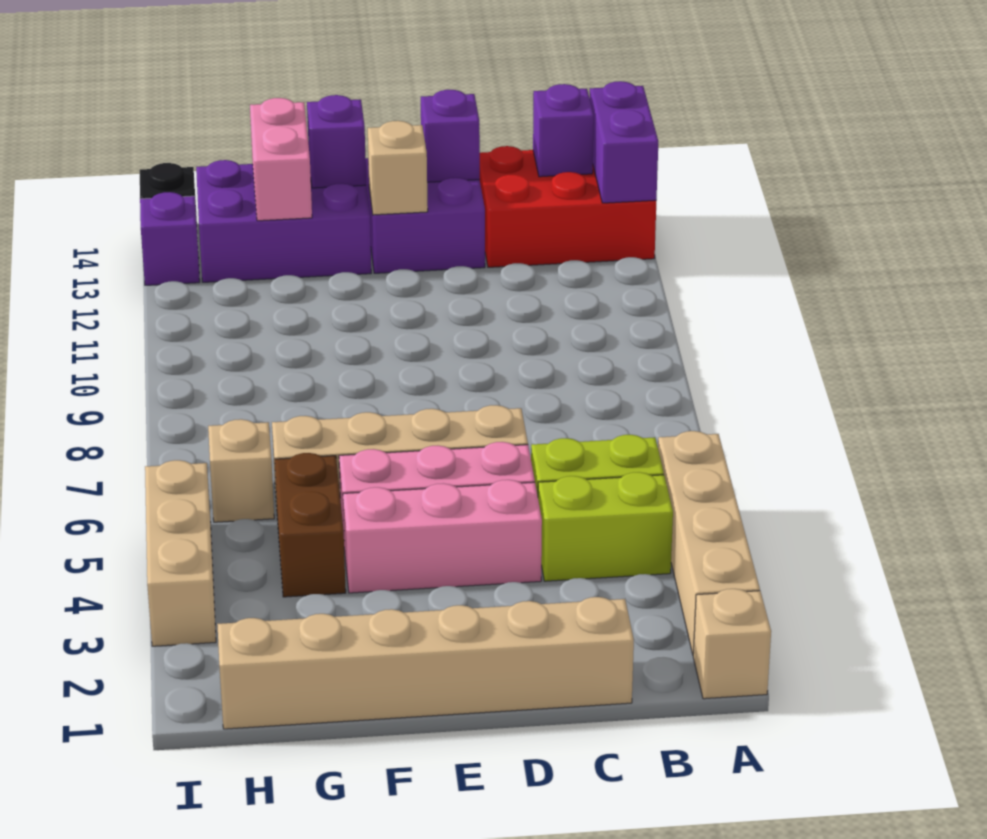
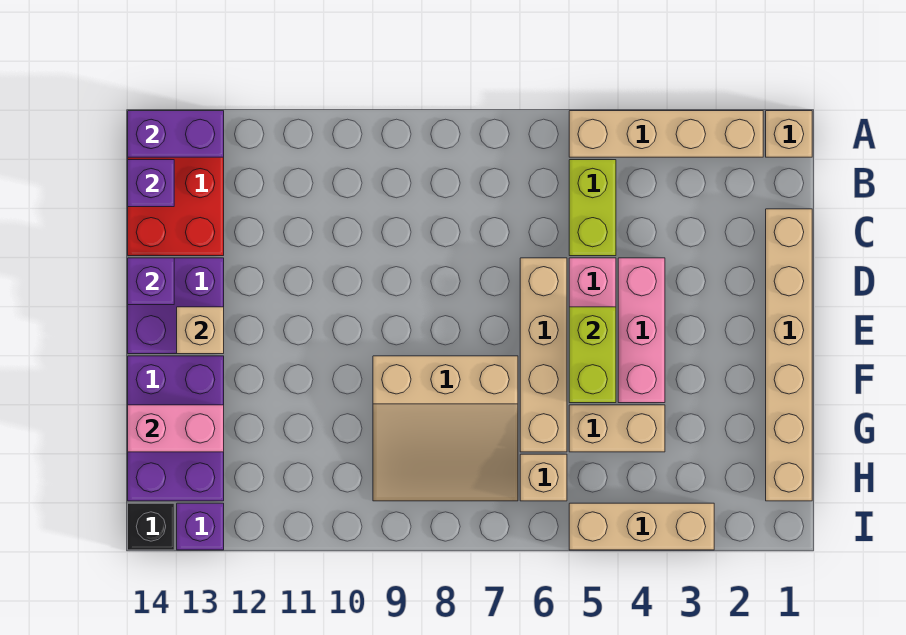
lime brick B4:C4 level 1 -> lime brick E5:F5 level 2
none -> tan slope F7:H9 level 1 top F
purple brick F14 level 2 -> none
brown brick G4:G5 level 1 -> tan brick G4:G5 level 1

